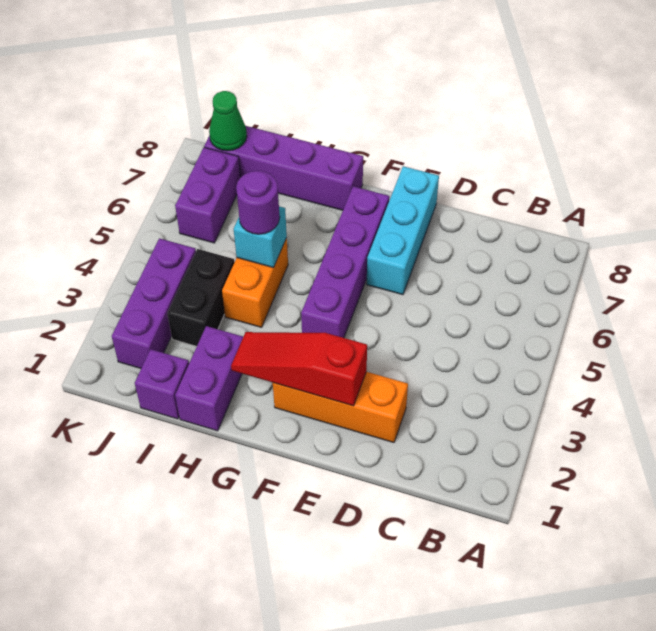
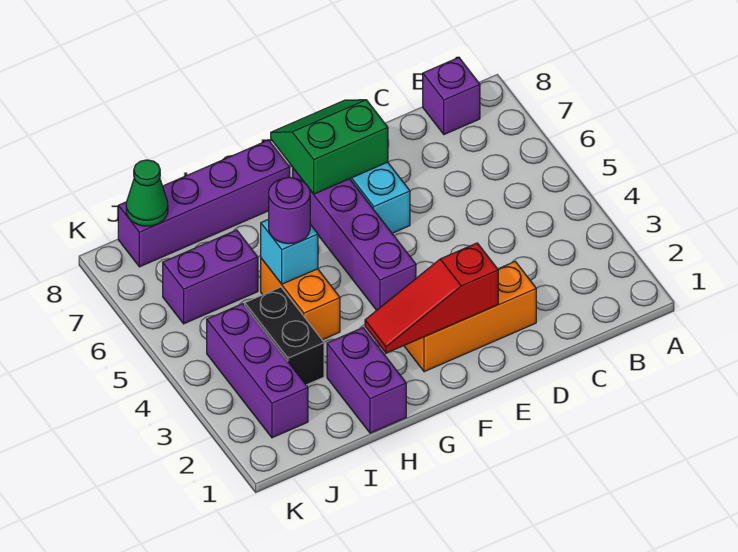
none -> green slope E7:F8 level 2 top 7
purple brick I1 level 1 -> purple brick B8 level 1
purple brick J6:J7 level 1 -> purple brick I6:J6 level 1

